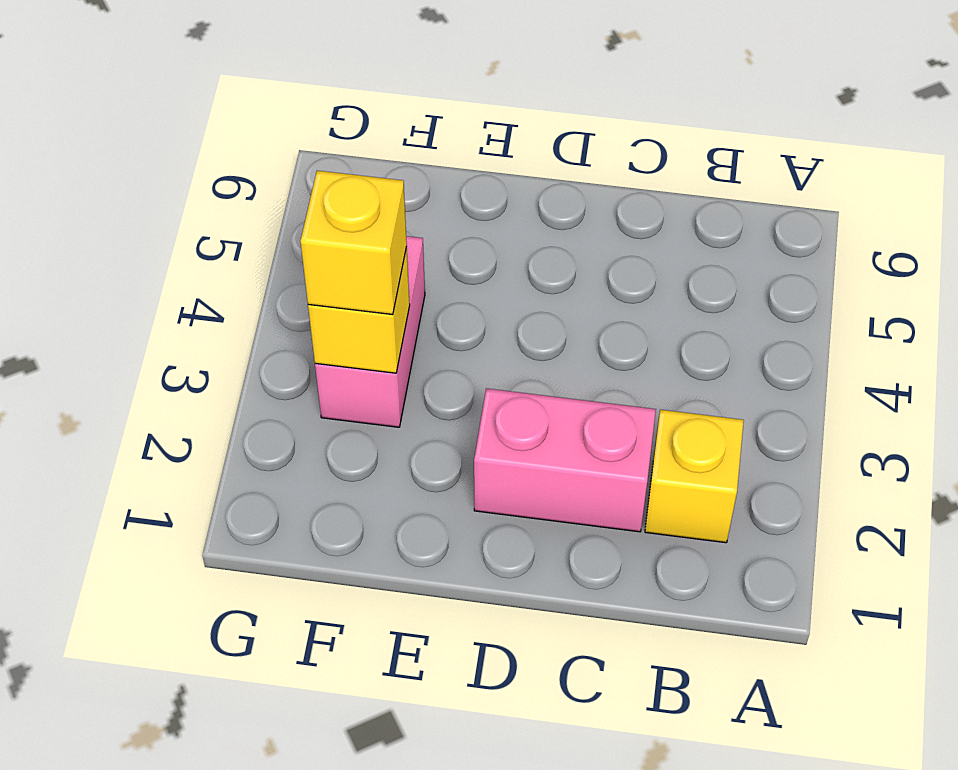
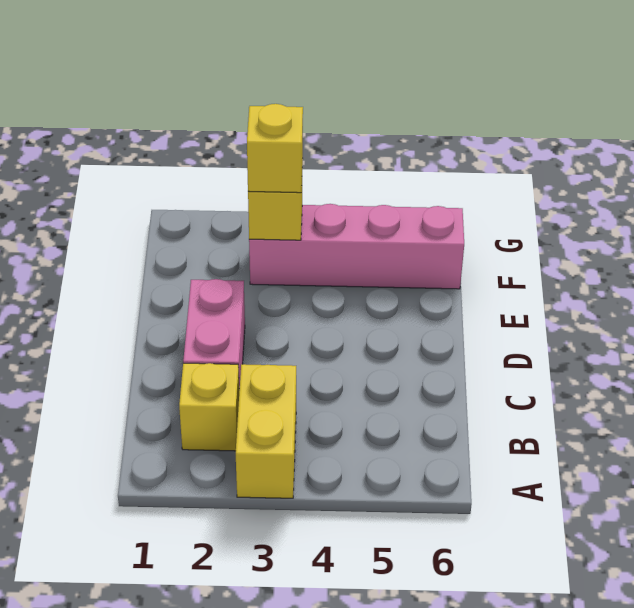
none -> yellow brick A3:B3 level 1
pink brick F3:F4 level 1 -> pink brick F3:F6 level 1

